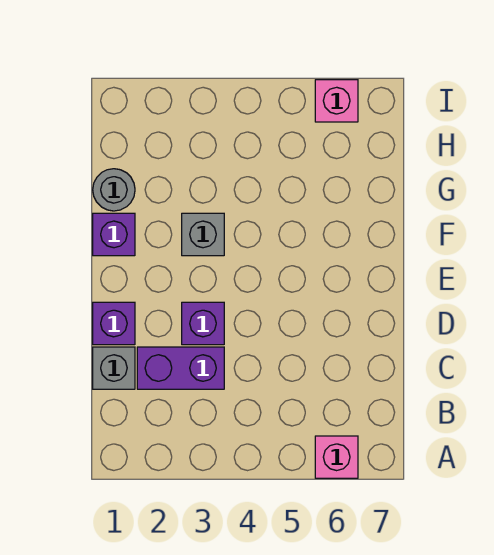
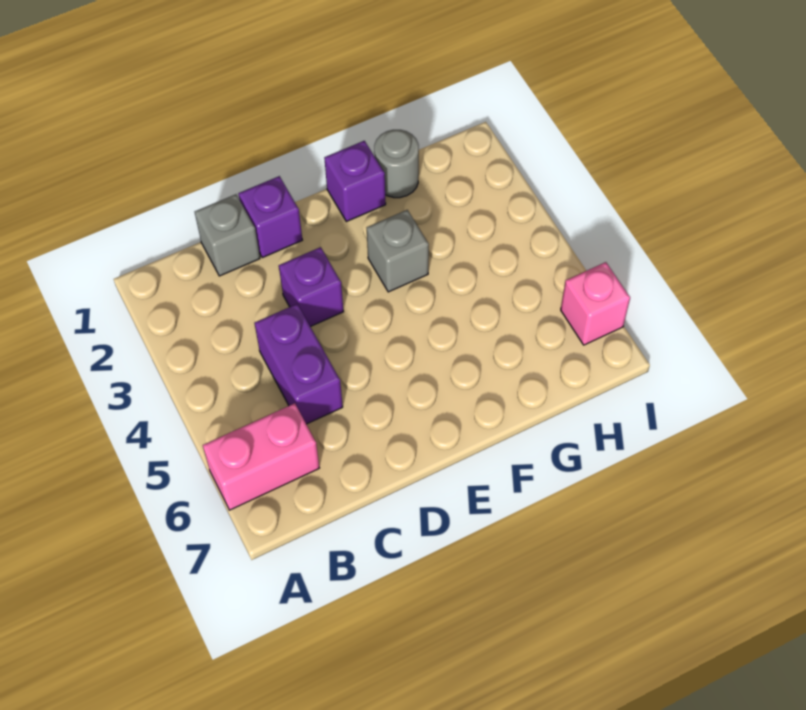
pink brick A6 level 1 -> pink brick A6:B6 level 1
purple brick C2:C3 level 1 -> purple brick C4:C5 level 1

